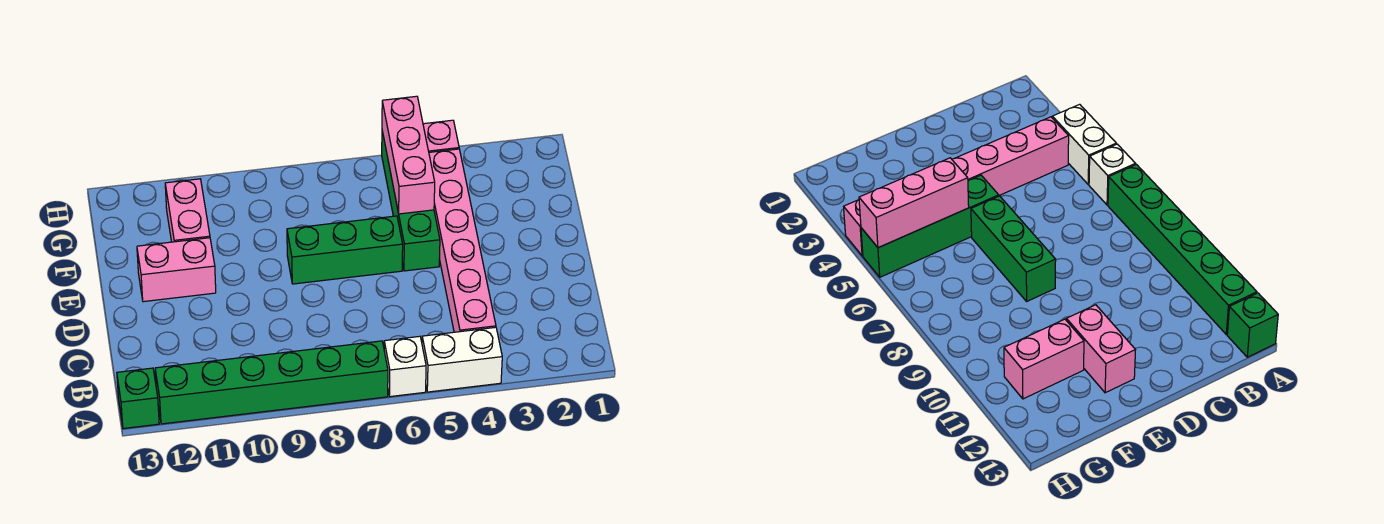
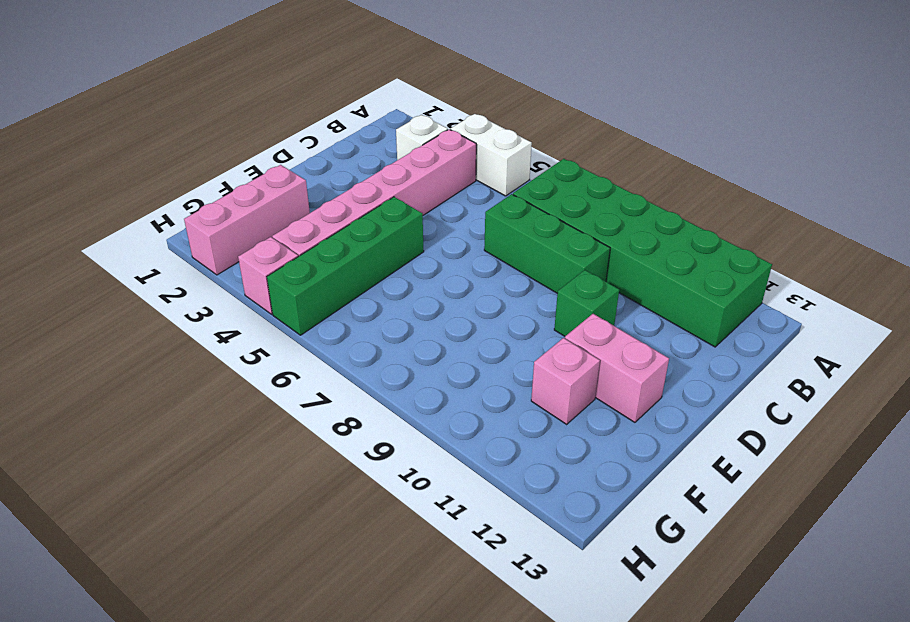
white brick A6 level 1 -> white brick B3 level 1
green brick A7:A12 level 1 -> green brick A7:B12 level 1
green brick A13 level 1 -> green brick D10 level 1
green brick E6:E8 level 1 -> green brick C7:C9 level 1
pink brick F5:H5 level 2 -> pink brick F2:H2 level 1
pink brick F11:G11 level 1 -> pink brick F11 level 1

